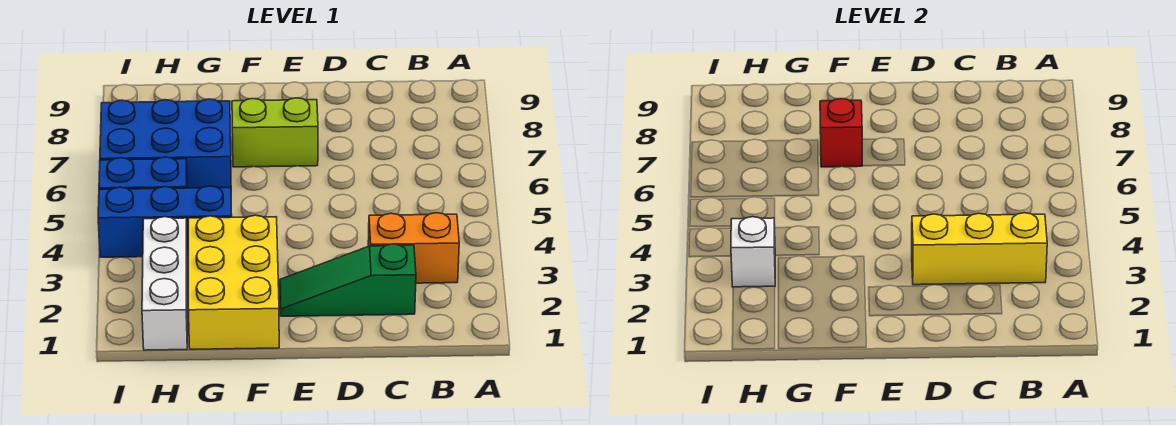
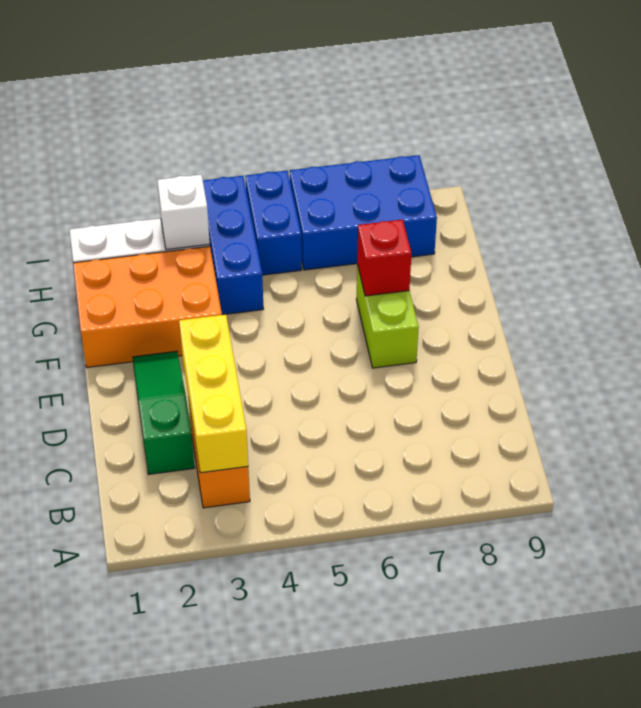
yellow brick F1:G3 level 1 -> orange brick F1:G3 level 1
blue brick G6:I7 level 1 -> blue brick H6:I8 level 1

